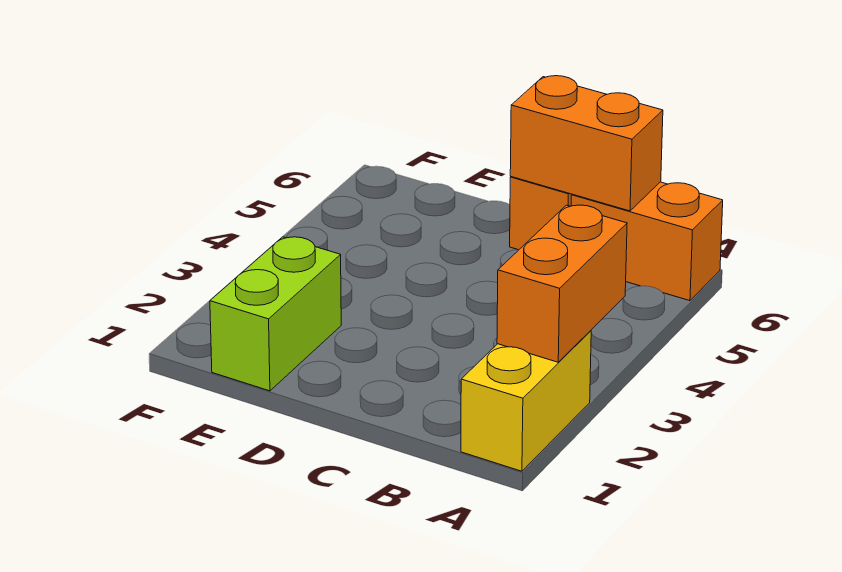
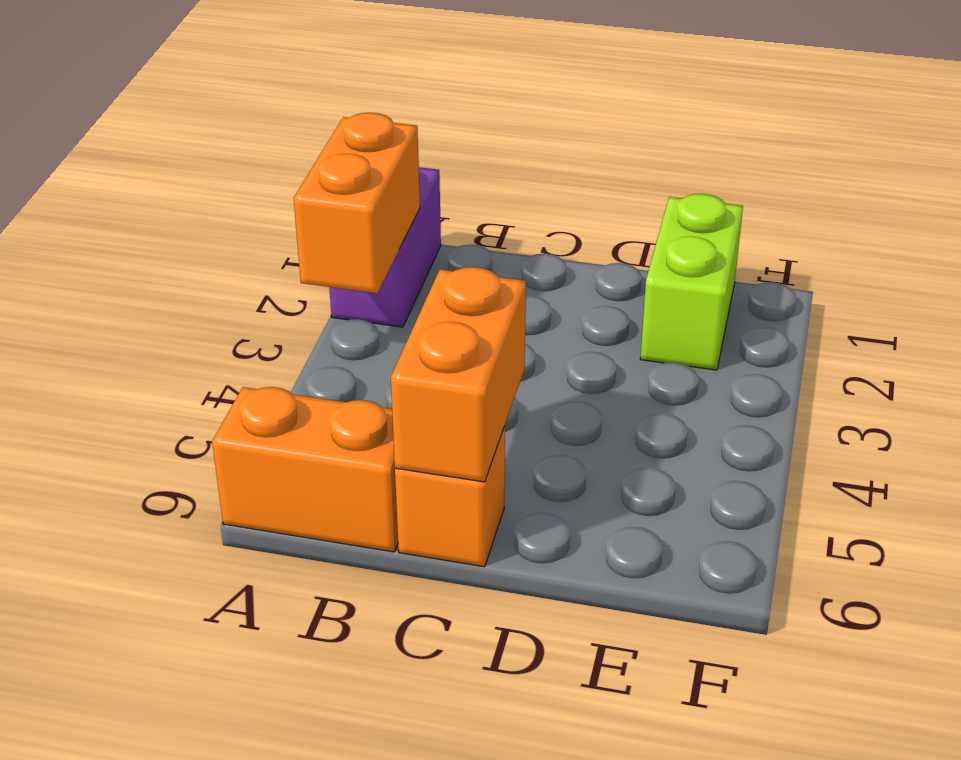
yellow brick A1:A2 level 1 -> purple brick A1:A2 level 1
orange brick B6:C6 level 2 -> orange brick C5:C6 level 2

